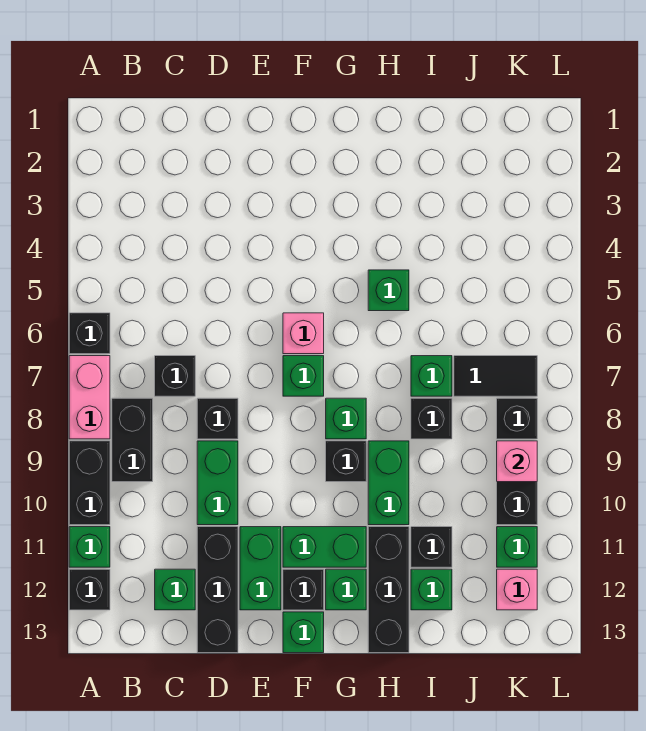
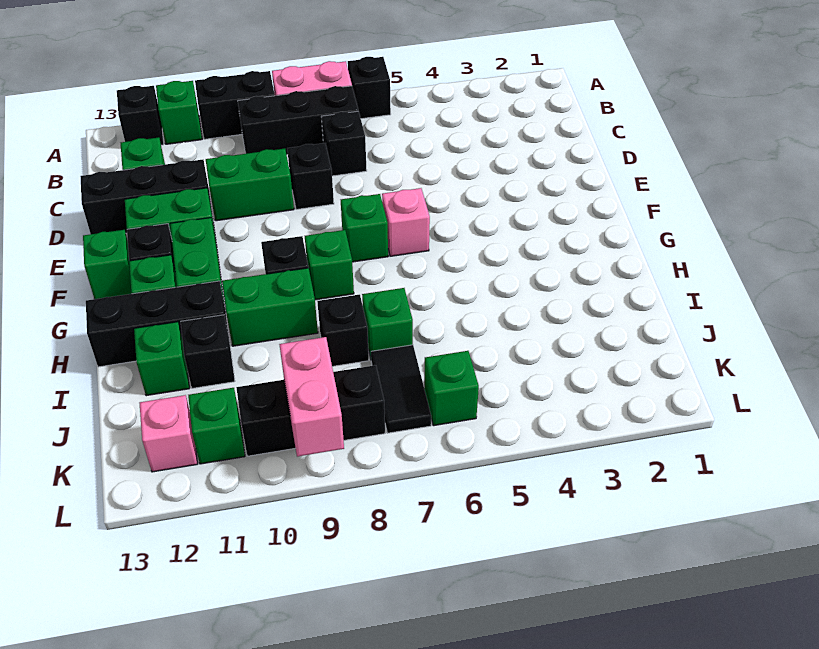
black brick B8:B9 level 1 -> black brick B7:B9 level 1
green brick H5 level 1 -> green brick K6 level 1
pink brick K9 level 2 -> pink brick K9:L9 level 2

